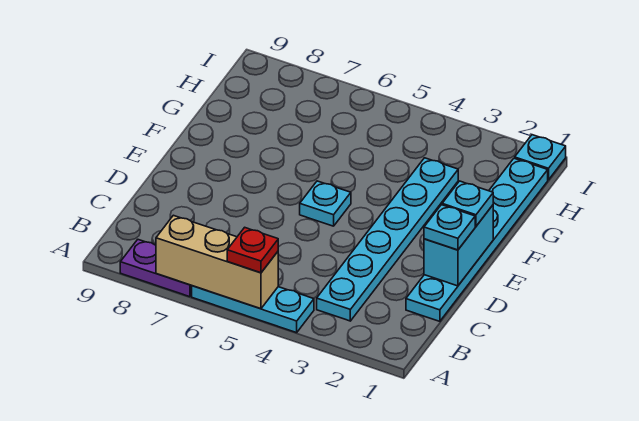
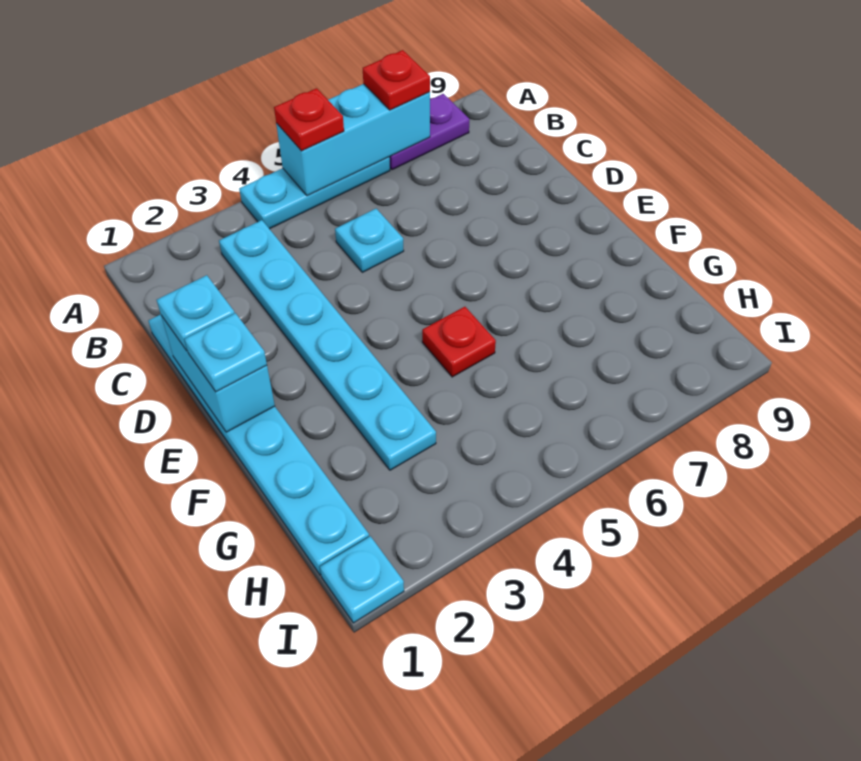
tan brick A5:A7 level 2 -> cyan brick A5:A7 level 2
none -> red plate A7 level 3
cyan plate E5 level 1 -> cyan plate C5 level 1
none -> red plate F5 level 1

